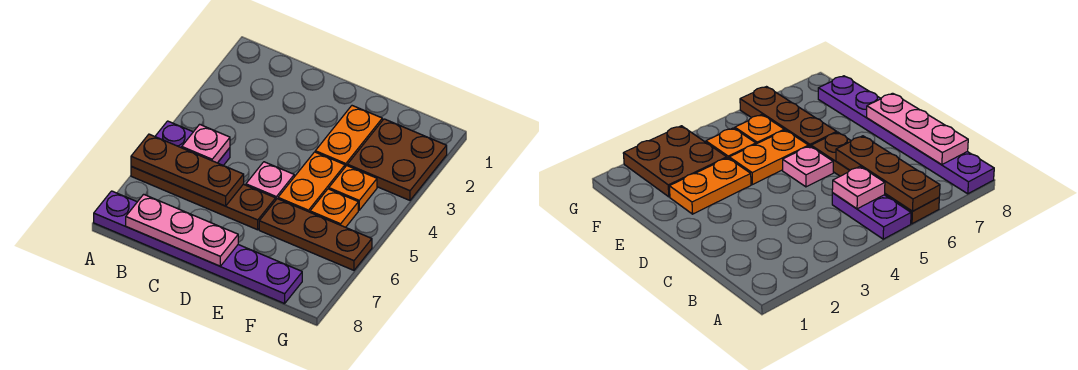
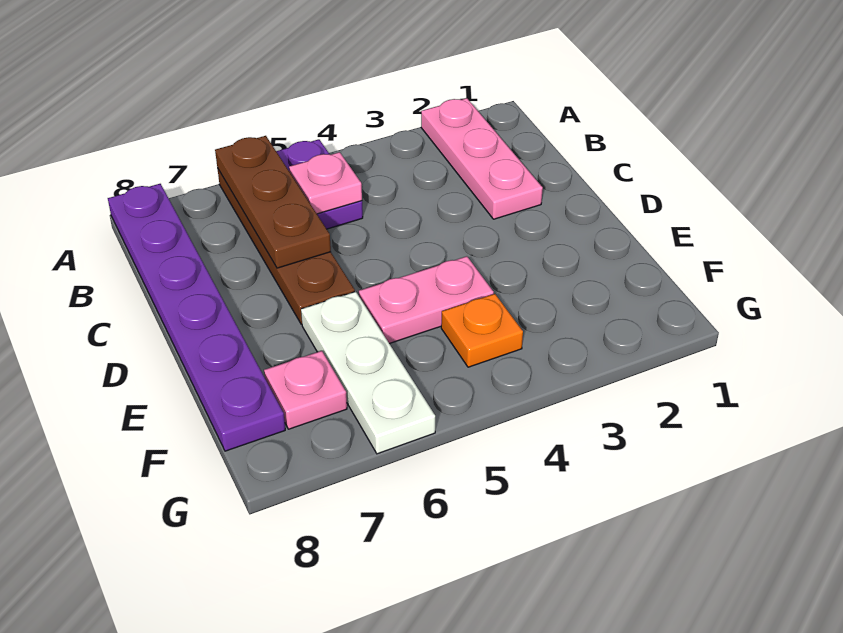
pink plate B8:D8 level 2 -> pink plate A2:C2 level 1
pink plate D5 level 1 -> pink plate F7 level 1
orange plate E2:E3 level 1 -> none
orange plate E4:E5 level 1 -> pink plate E4:E5 level 1
brown plate E6:G6 level 1 -> white plate E6:G6 level 1
brown plate F2:G3 level 1 -> none
orange plate F5 level 1 -> none

